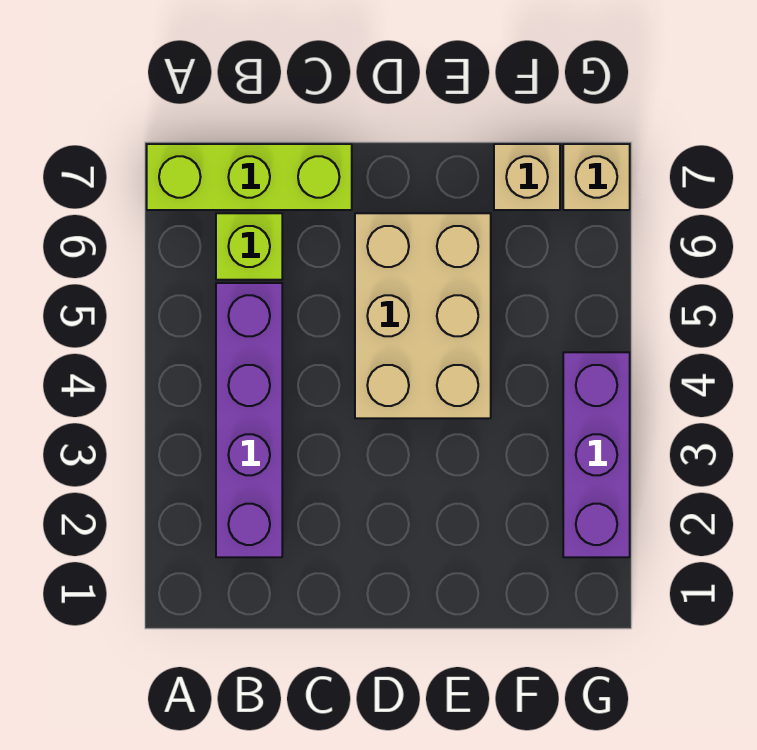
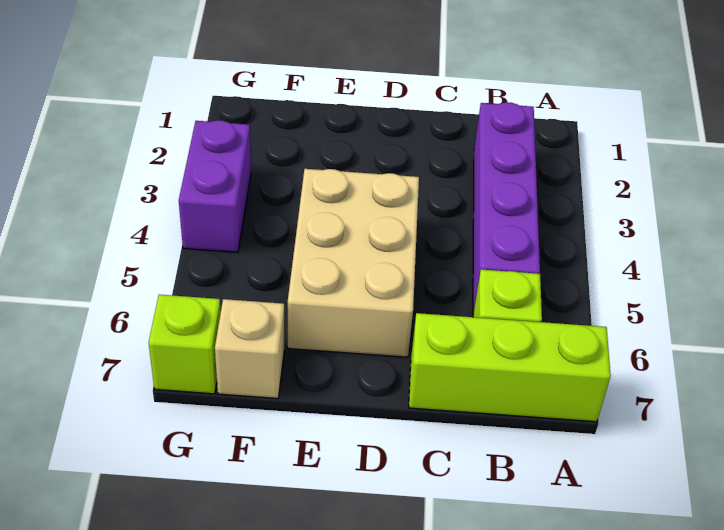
purple brick G2:G4 level 1 -> purple brick G3:G4 level 1
tan brick G7 level 1 -> lime brick G7 level 1

